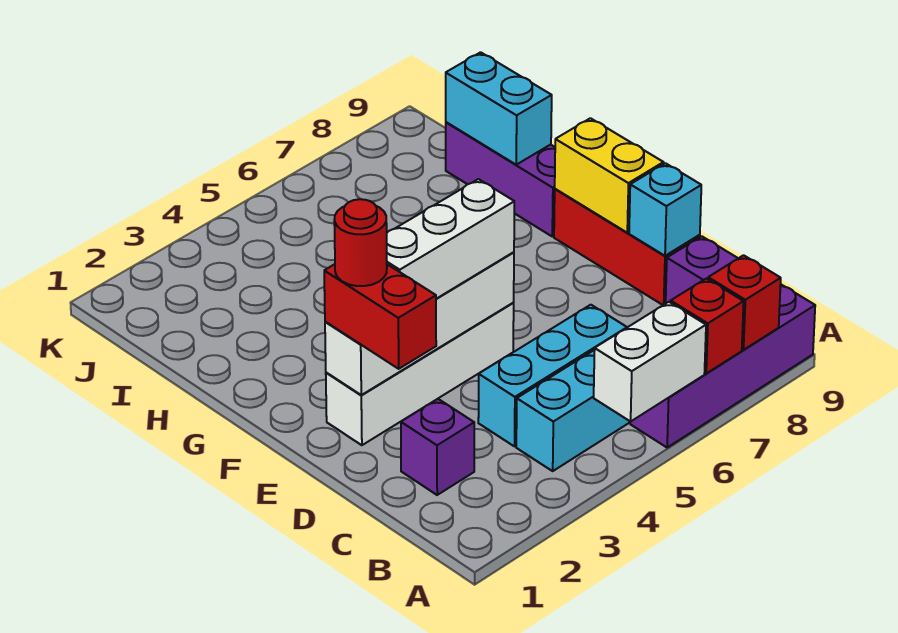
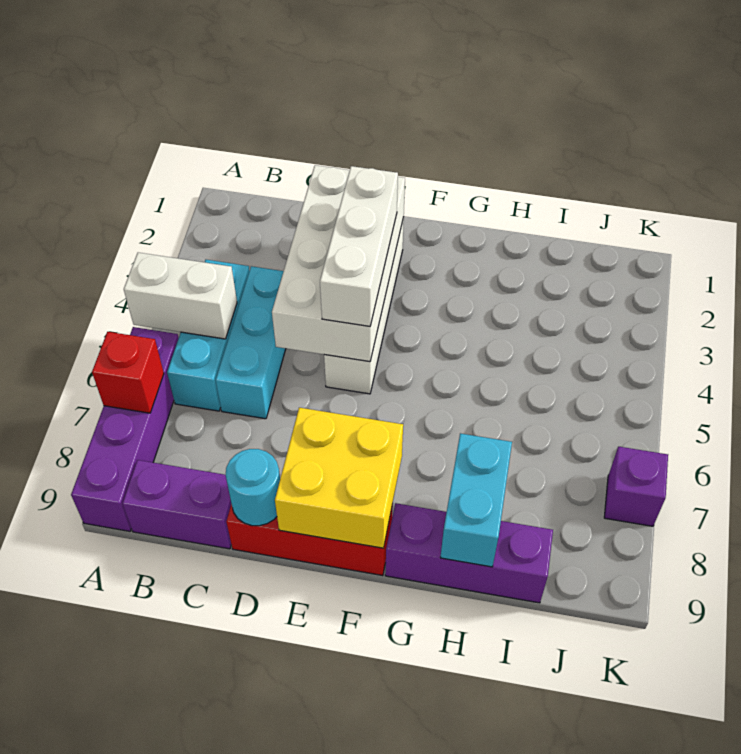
white brick A5:A6 level 2 -> white brick A5:B5 level 2
red brick A8 level 2 -> none
purple brick C2 level 1 -> purple brick K7 level 1
red brick D2:E2 level 3 -> none
cyan brick D9 level 2 -> cyan round brick D9 level 2
white brick E2:E5 level 2 -> white brick D2:E5 level 2
red round brick E2 level 4 -> none
yellow brick E9:F9 level 2 -> yellow brick E8:F9 level 2
cyan brick H9:I9 level 2 -> cyan brick H8:H9 level 2

